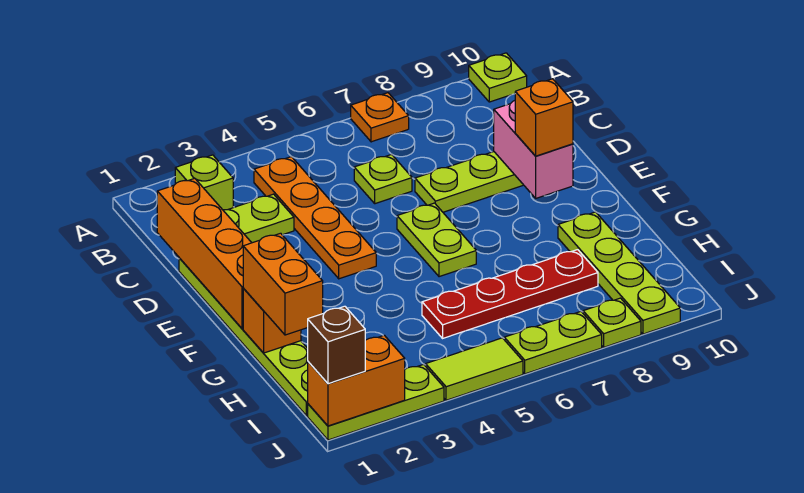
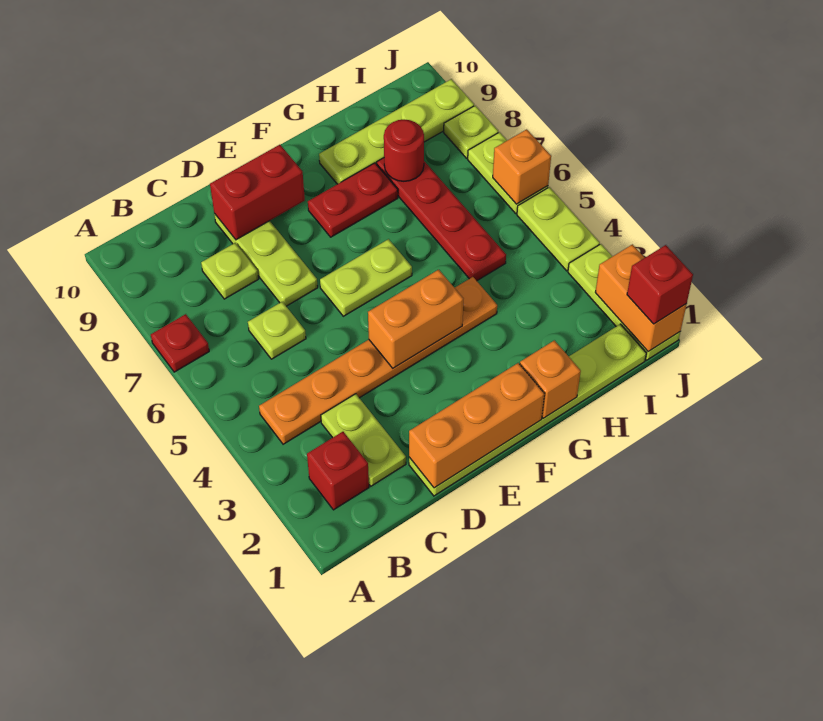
orange plate A7 level 1 -> red plate A7 level 1
lime plate A10 level 1 -> lime plate C8 level 1
lime brick B2 level 1 -> red brick B2 level 1
orange plate B4:E4 level 1 -> orange plate B4:G4 level 1
orange brick C1:F1 level 2 -> orange brick D1:F1 level 2
pink brick D9:E9 level 2 -> red brick D9:E9 level 2
orange brick E9 level 3 -> orange brick J6 level 2
none -> red plate F8:G8 level 1
orange brick G1:H1 level 3 -> orange brick E4:F4 level 2
none -> red round brick H8 level 2
brown brick J1 level 3 -> red brick J1 level 3
lime tile J4:J5 level 1 -> lime plate J4:J5 level 1

